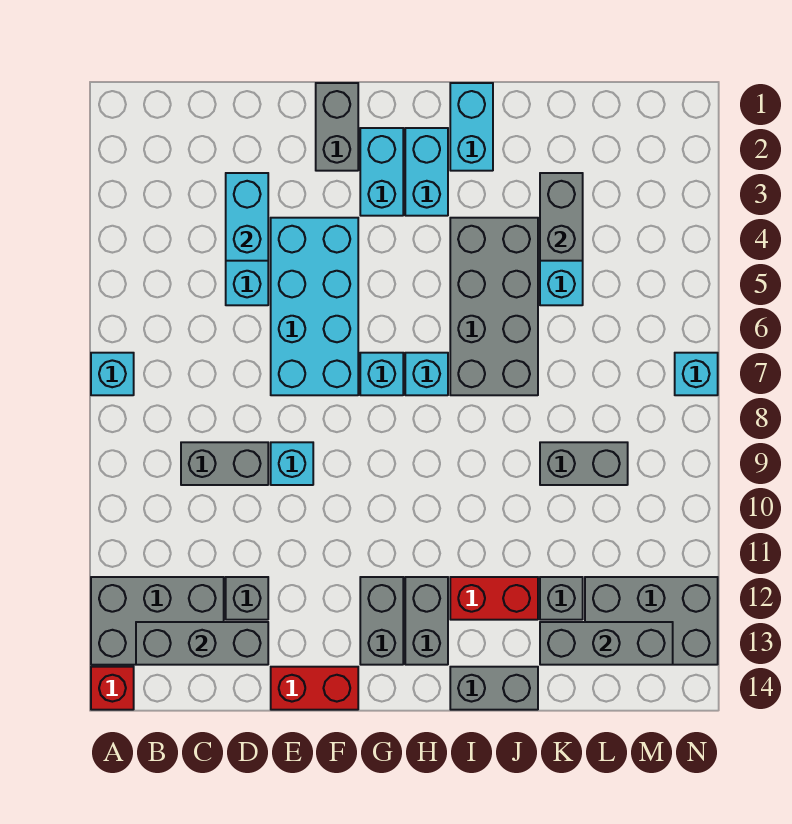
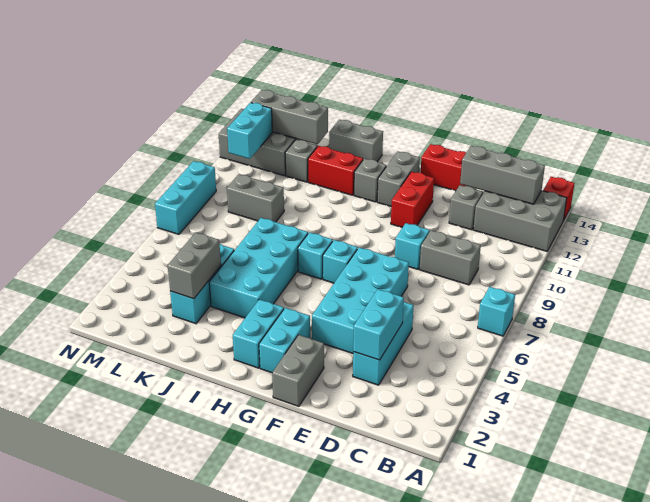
none -> red brick F11:F12 level 1
grey brick H12:H13 level 1 -> grey brick H12 level 1
cyan brick I1:I2 level 1 -> cyan brick M11:M12 level 2
grey brick I4:J7 level 1 -> cyan brick I4:J7 level 1
cyan brick N7 level 1 -> cyan brick N7:N9 level 1

